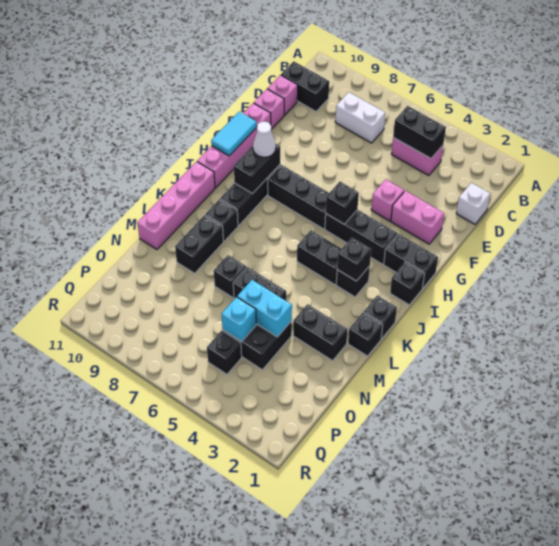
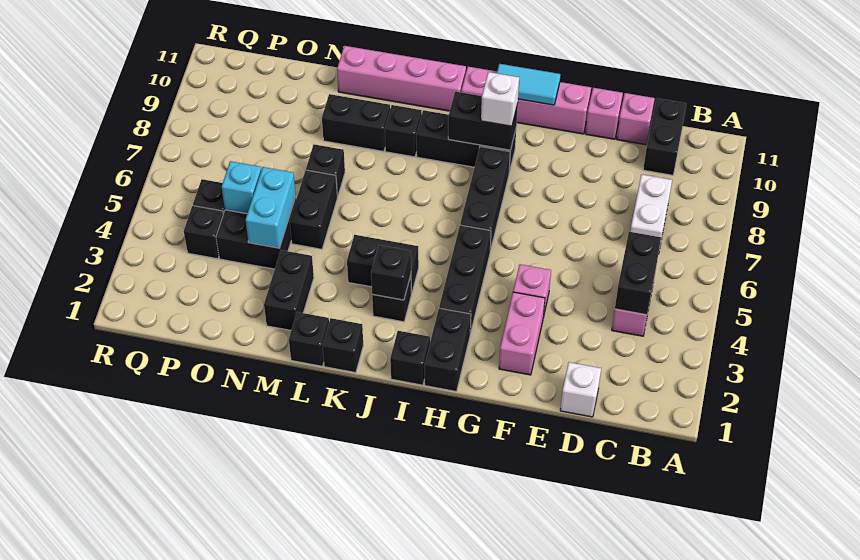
black brick H5 level 2 -> black brick P4 level 1
white cone H9 level 3 -> white brick H9 level 3
black brick J4:J5 level 1 -> black brick J4:K4 level 1

